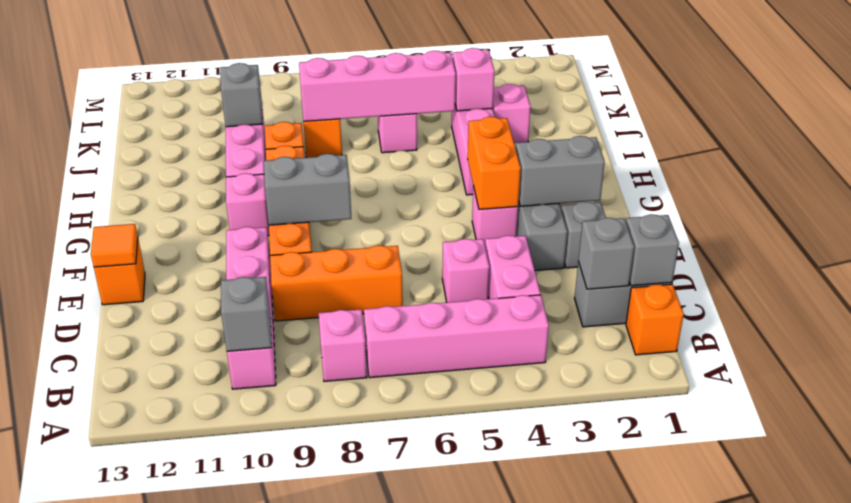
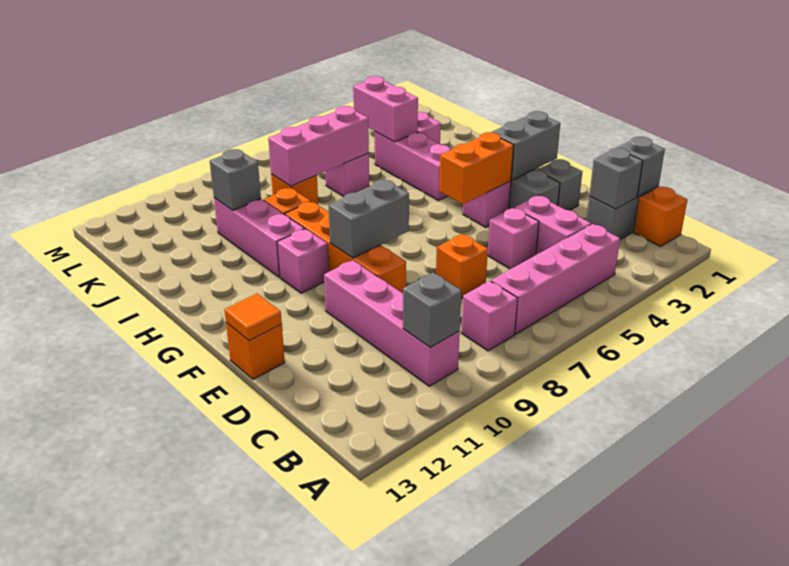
orange brick D7:D9 level 1 -> orange brick D7 level 1
orange brick F4:G4 level 2 -> orange brick F4:F5 level 2
pink brick J4 level 2 -> pink brick J4:K4 level 2
pink brick J5:J8 level 2 -> pink brick J6:J8 level 2

